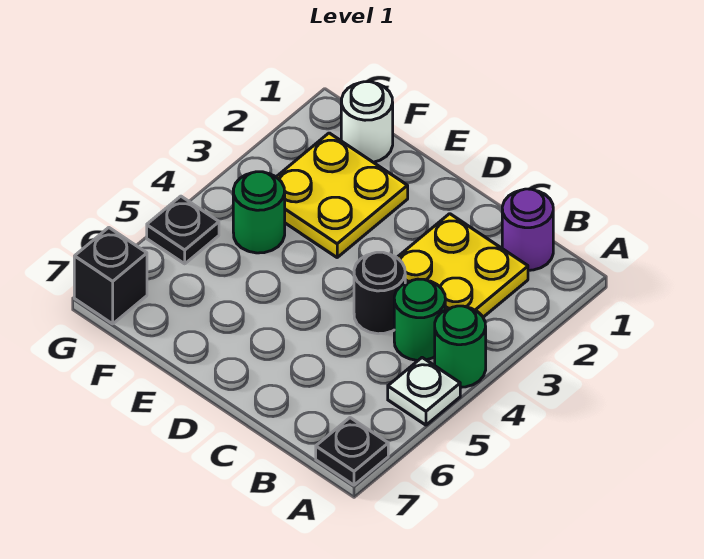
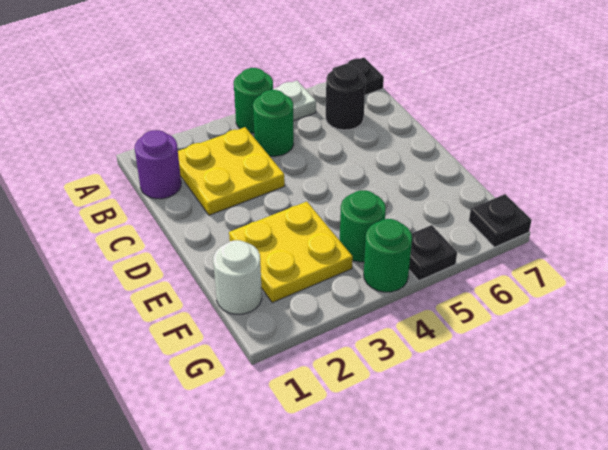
black round brick C4 level 1 -> black round brick B6 level 1
none -> green round brick G4 level 1
black brick G7 level 1 -> black plate G7 level 1

